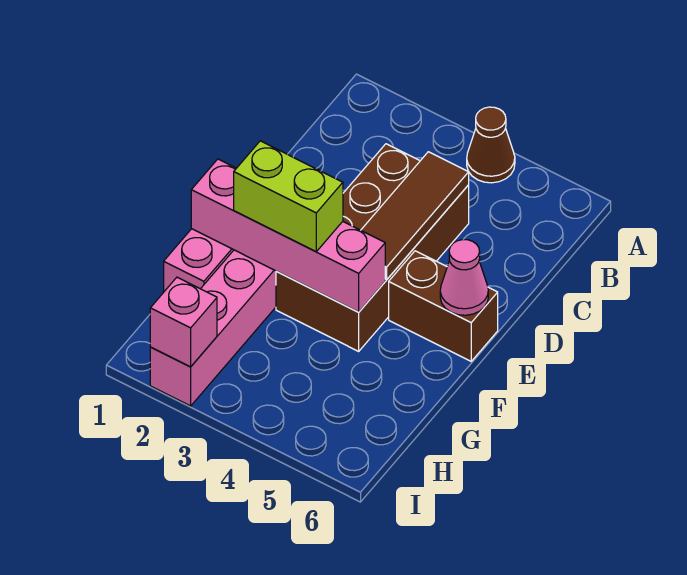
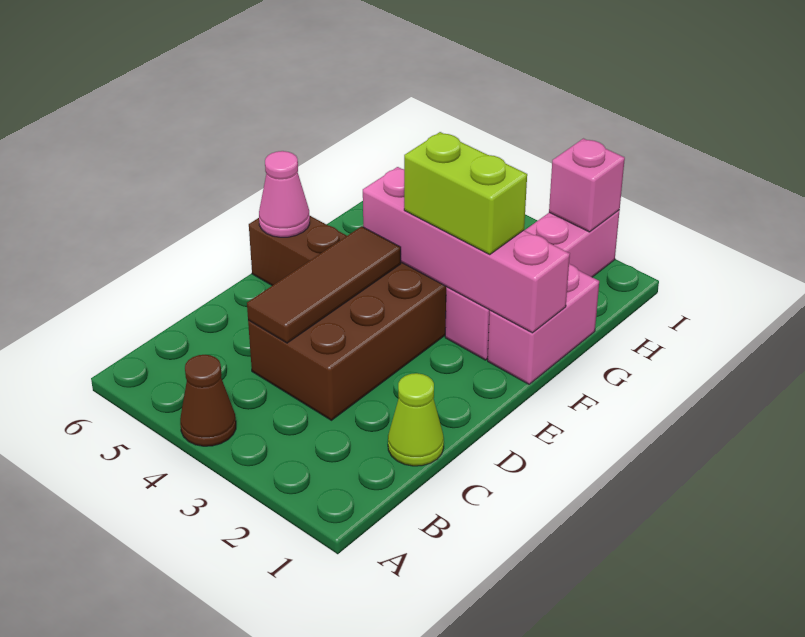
none -> lime cone C1 level 1

